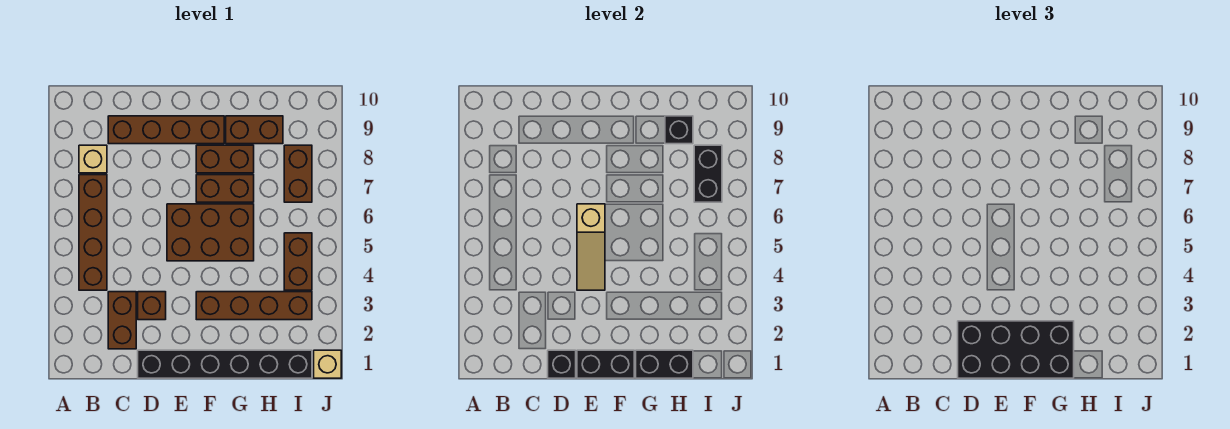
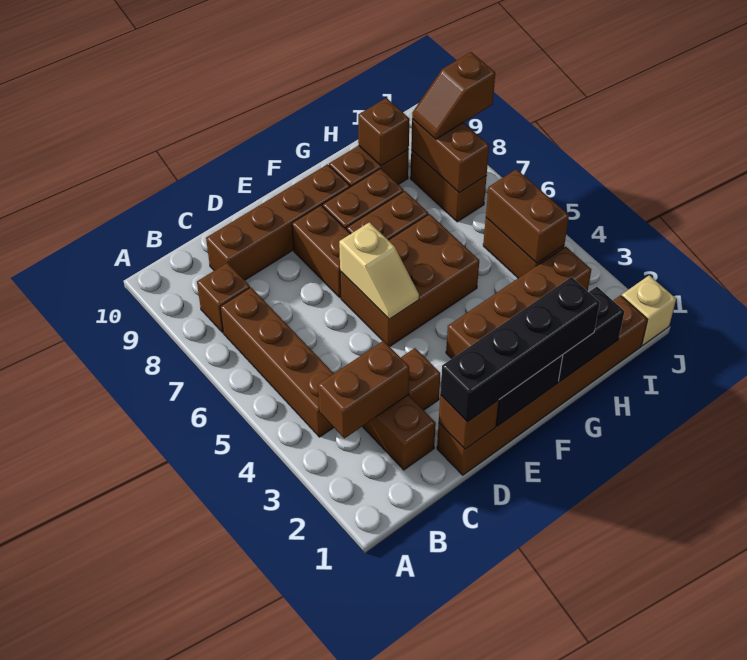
none -> brown brick B3:C3 level 2
tan brick B8 level 1 -> brown brick B8 level 1
black brick D1:I1 level 1 -> brown brick D1:I1 level 1
black brick D1 level 2 -> brown brick D1 level 2
black brick D1:G2 level 3 -> black brick D1:G1 level 3
tan slope E4:E6 level 2 top 6 -> tan slope E5:E6 level 2 top 6
none -> brown brick E7:E8 level 1
black brick H9 level 2 -> brown brick H9 level 2
none -> brown brick I4:I5 level 2
black brick I7:I8 level 2 -> brown brick I7:I8 level 2
none -> brown slope I8:J8 level 3 top J

